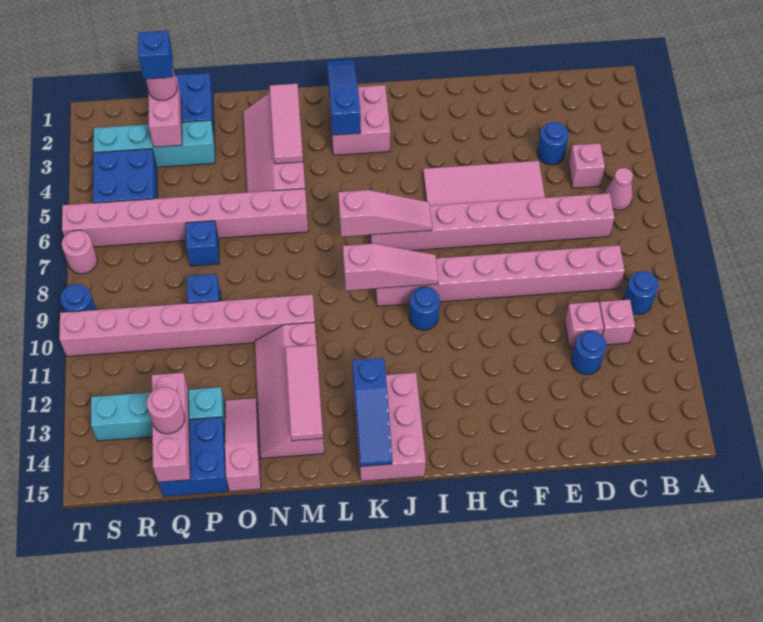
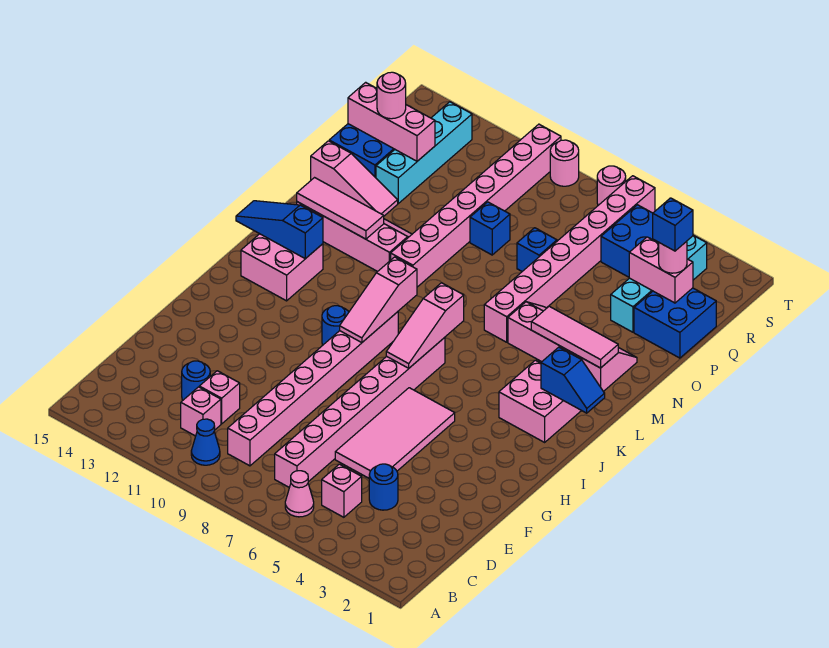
blue round brick B10 level 1 -> blue cone B10 level 1
pink brick J13:K15 level 1 -> pink brick J13:K14 level 1
blue slope K1:K3 level 2 top 3 -> blue slope K1:K2 level 2 top 2
blue round brick T9 level 1 -> pink round brick T9 level 1

